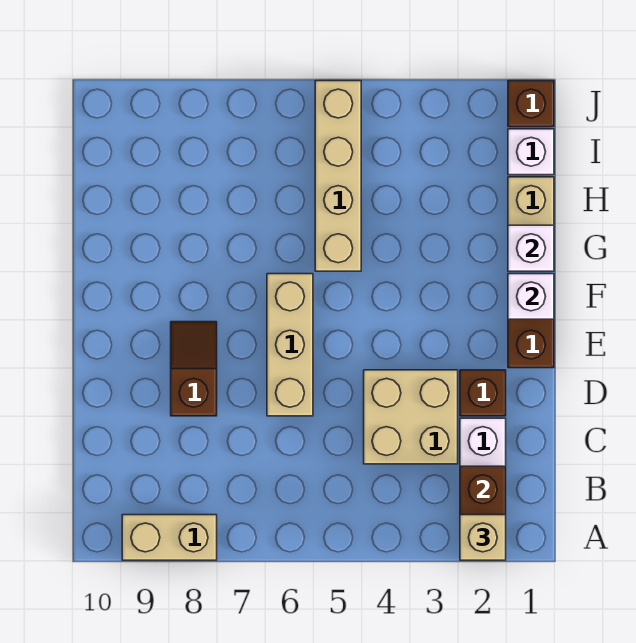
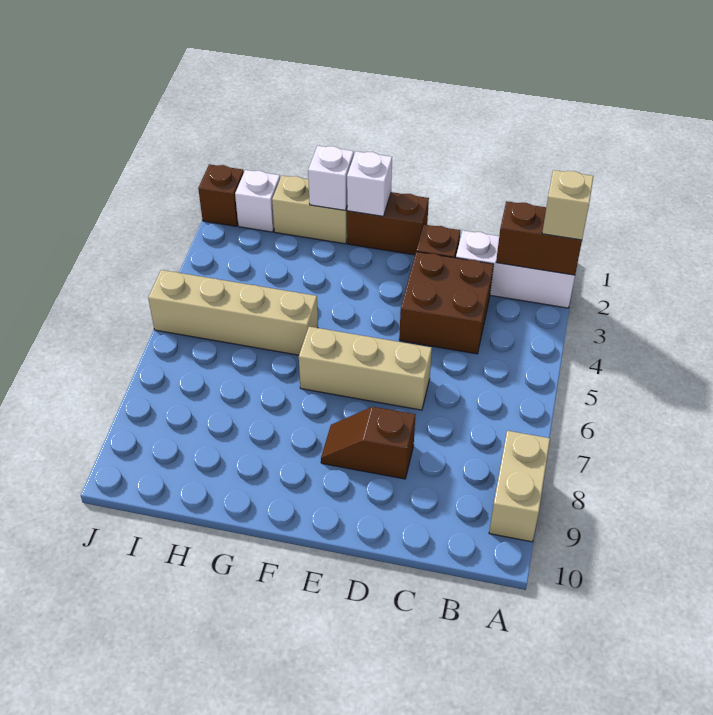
tan brick C3:D4 level 1 -> brown brick C3:D4 level 1

